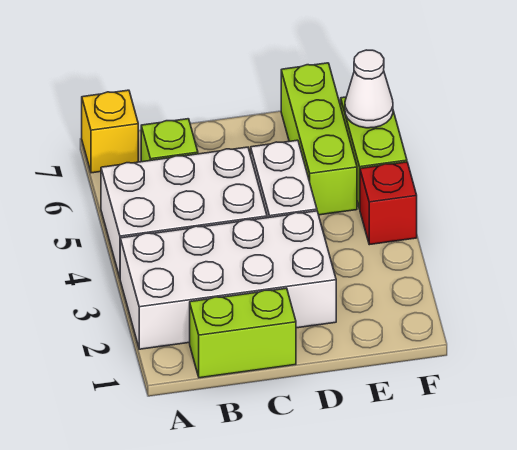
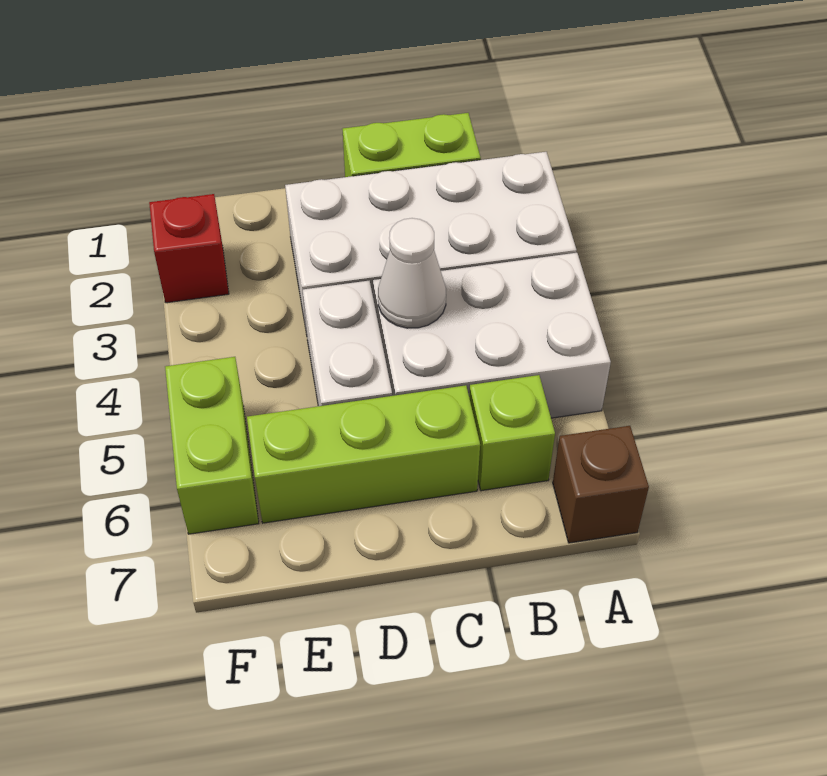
yellow brick A7 level 1 -> brown brick A7 level 1
lime brick E5:E7 level 1 -> lime brick C6:E6 level 1
red brick F4 level 1 -> red brick F2 level 1
white cone F6 level 2 -> white cone C4 level 2

